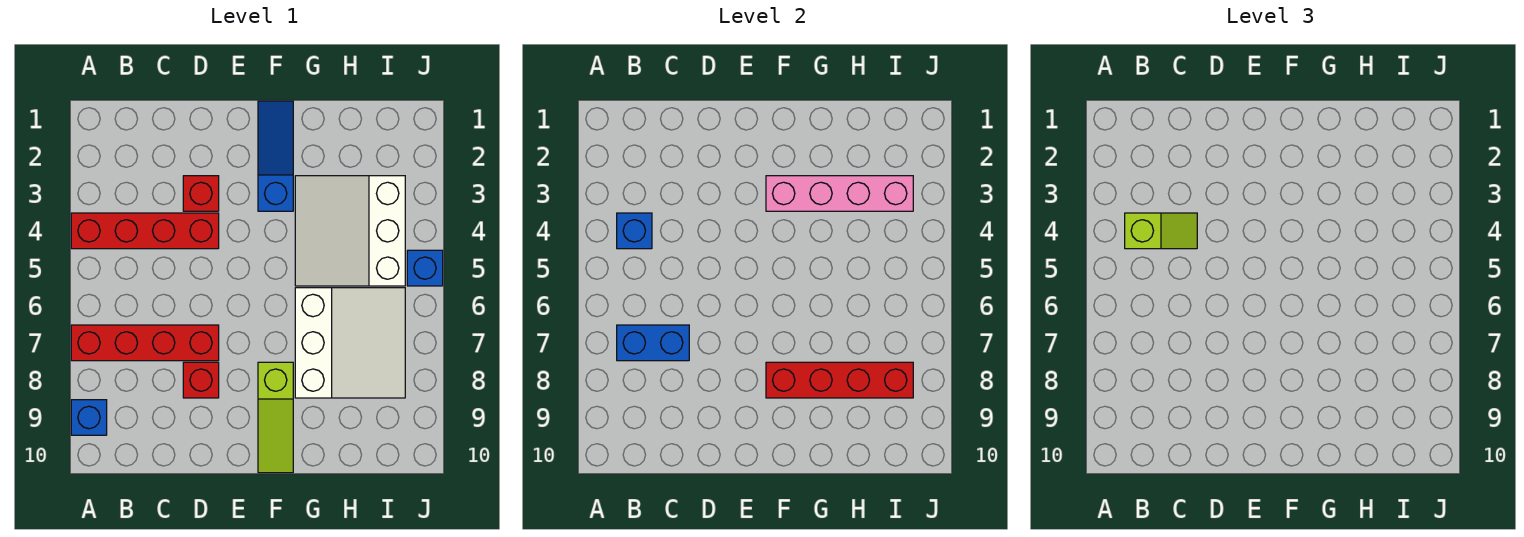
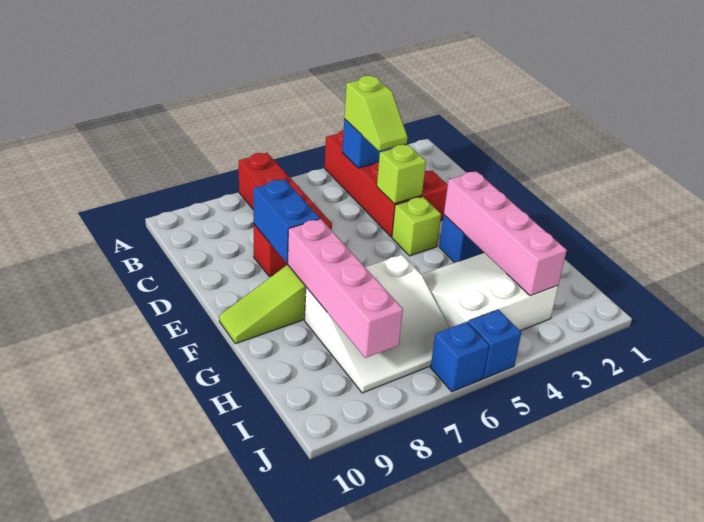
blue brick A9 level 1 -> blue brick J6 level 1
blue brick B7:C7 level 2 -> blue brick D8:E8 level 2
none -> lime brick D4 level 2
none -> lime brick E4 level 1
red brick F8:I8 level 2 -> pink brick F8:I8 level 2

